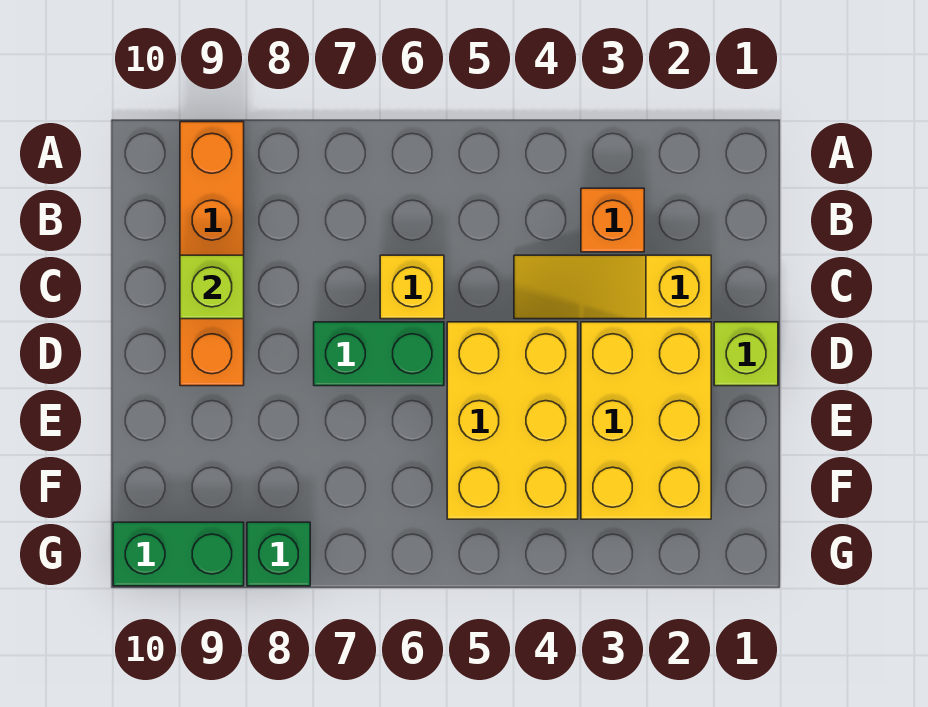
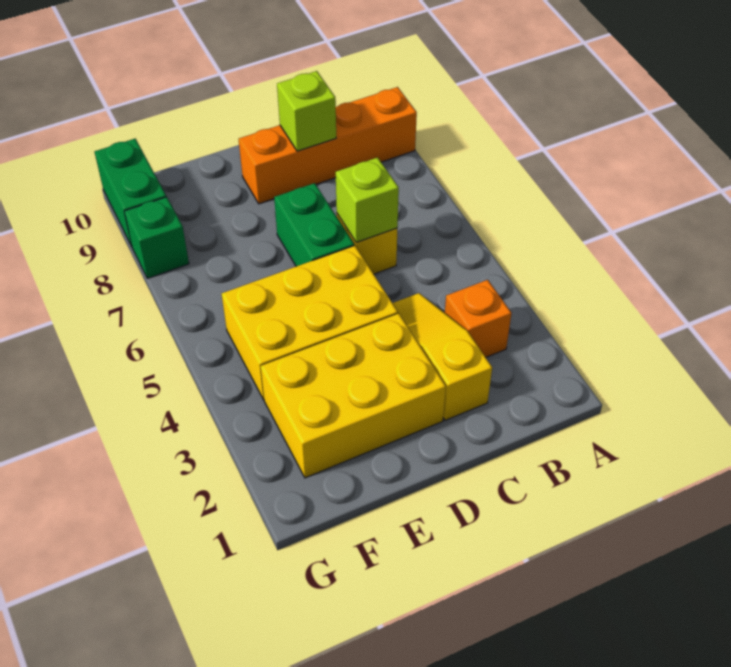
lime brick D1 level 1 -> lime brick C6 level 2

